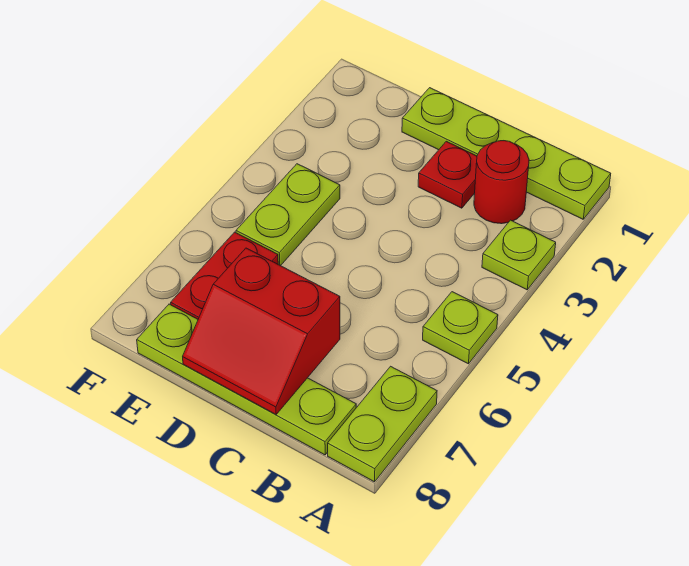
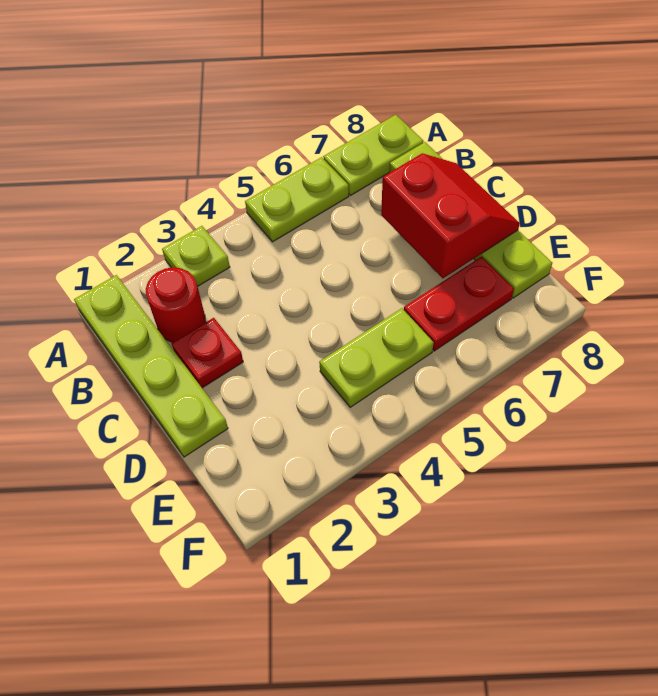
lime plate A5 level 1 -> lime plate A5:A6 level 1

